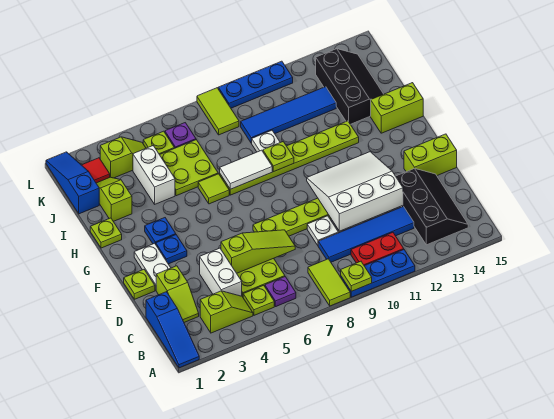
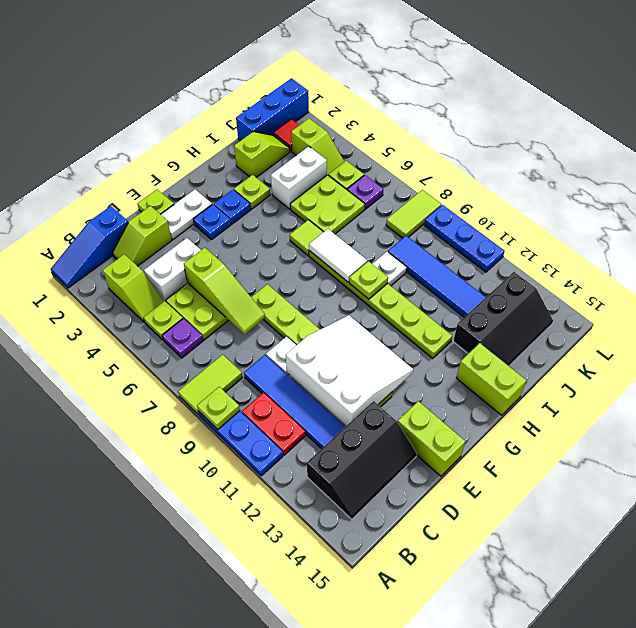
lime plate H1 level 1 -> lime plate H3 level 1
blue slope J1:L1 level 1 top J -> blue brick J1:L1 level 1

